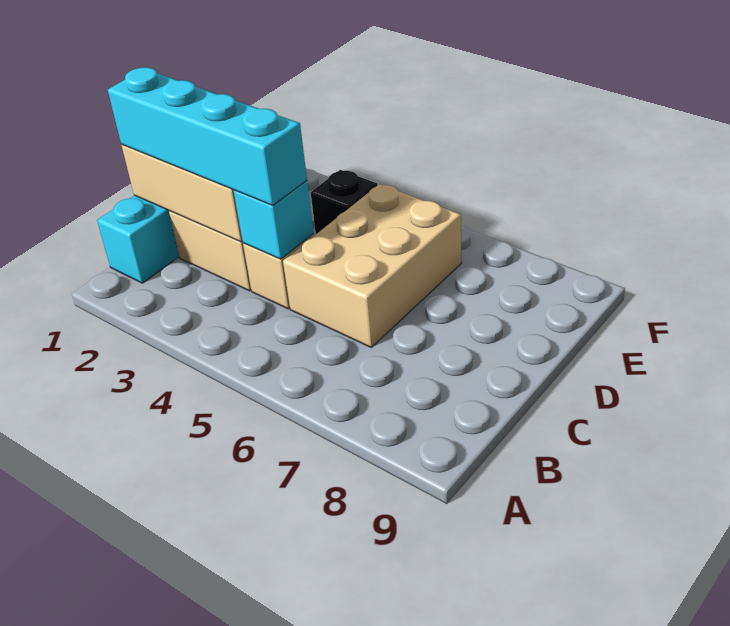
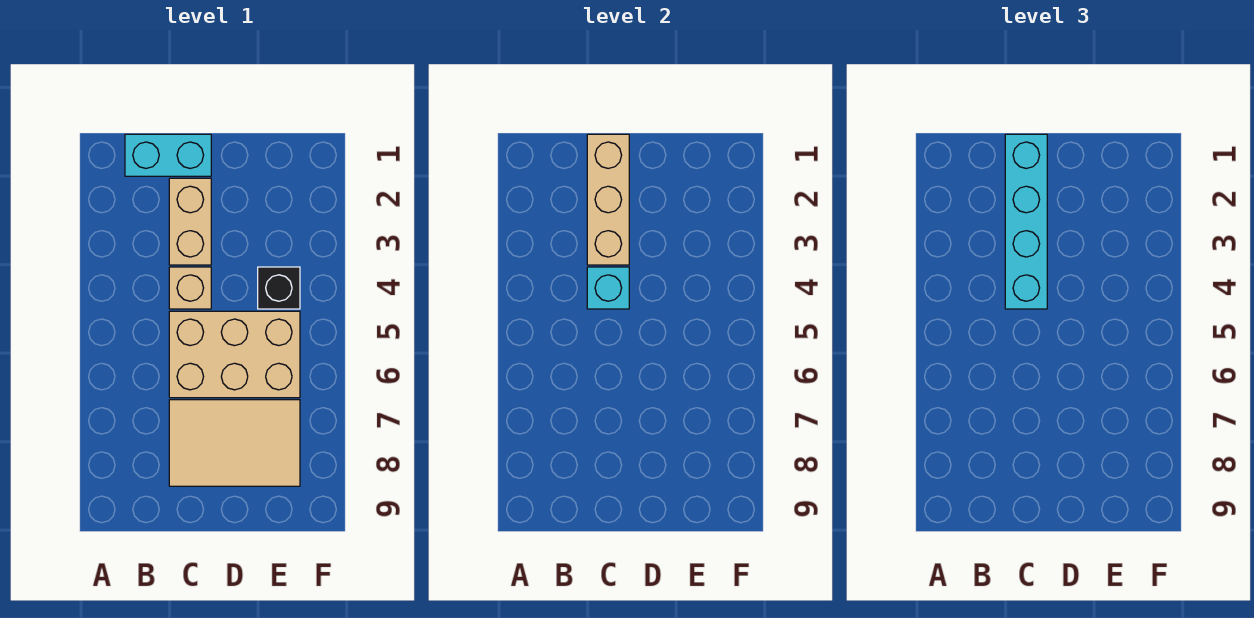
none -> tan tile C7:E8 level 1

